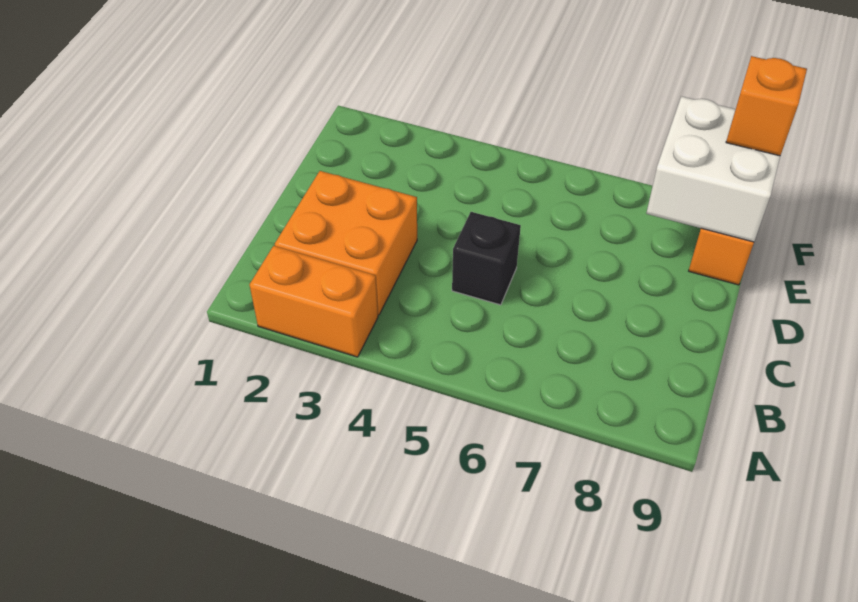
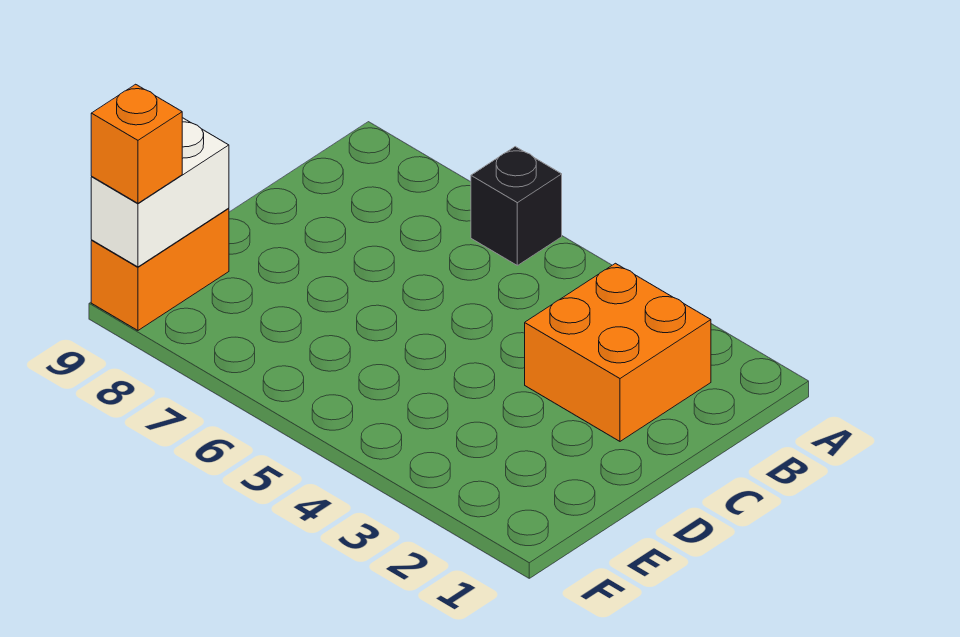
orange brick A2:A3 level 1 -> none
black brick C5 level 1 -> black brick A6 level 1
white brick E8:F9 level 2 -> white brick E9:F9 level 2

